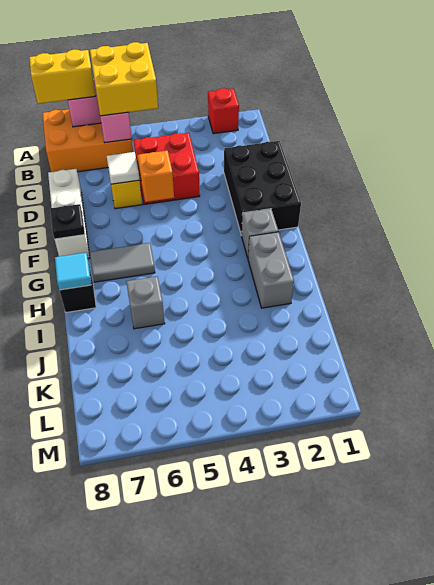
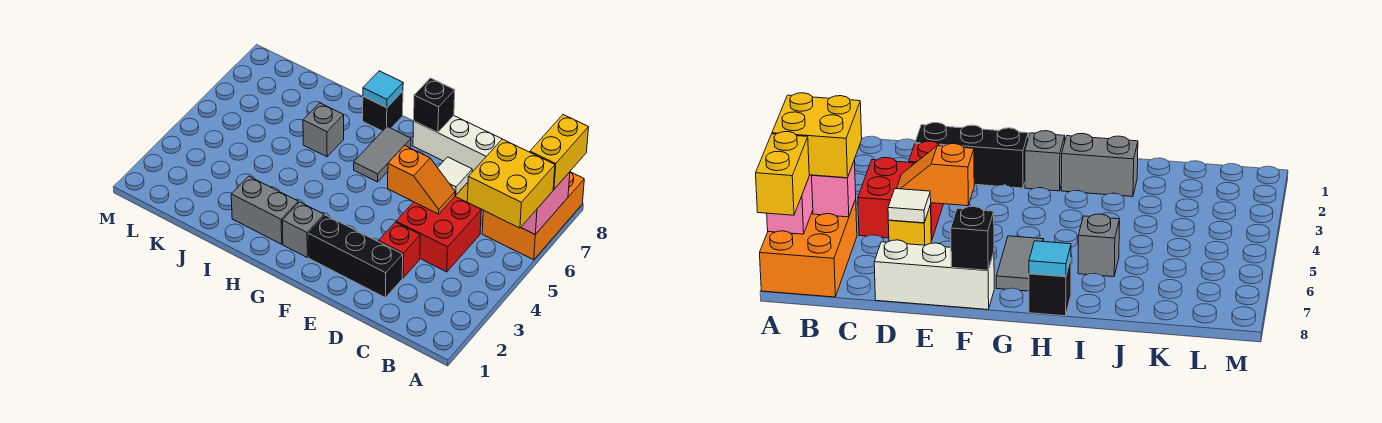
red brick A2 level 1 -> red brick D3 level 1
black brick D1:F2 level 1 -> black brick D2:F2 level 1
black plate F8 level 2 -> black brick F8 level 2

